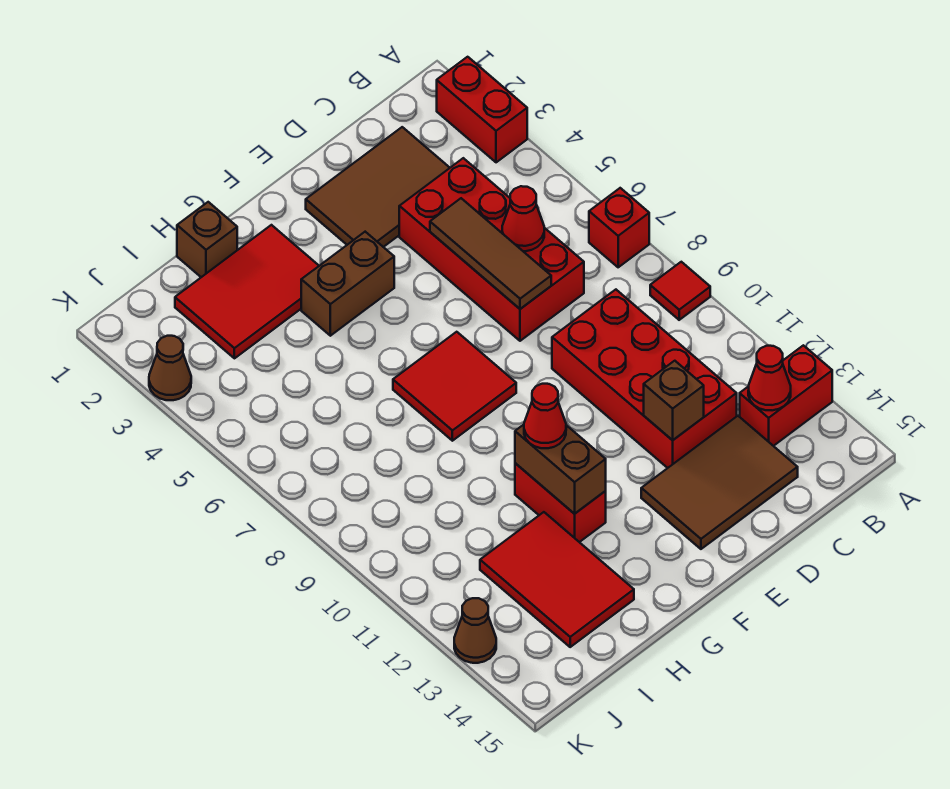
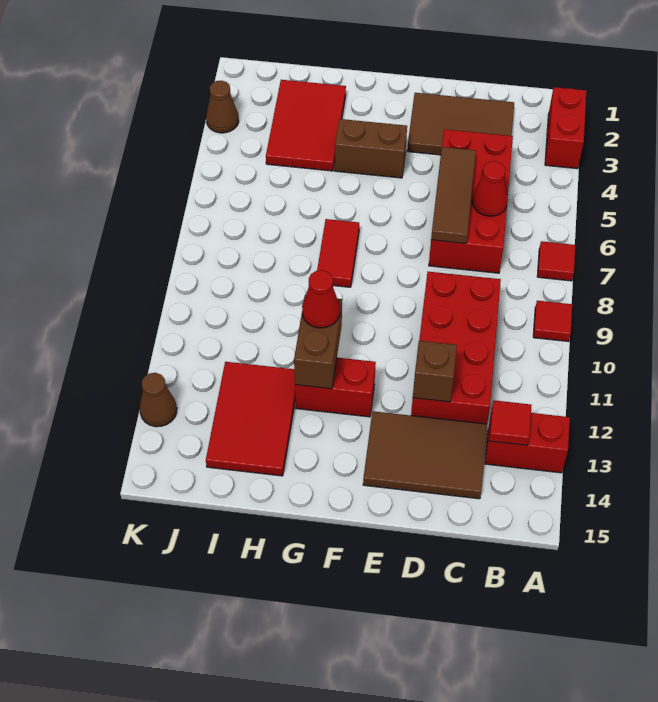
red brick A7 level 1 -> red tile A7 level 1
red cone B13 level 2 -> red tile B13 level 2
red tile F7:G8 level 1 -> red tile G7:G8 level 1
red tile G2:I3 level 1 -> red tile H2:I4 level 1
red brick G11:G12 level 1 -> red brick F12:G12 level 1
brown brick H1 level 1 -> none

